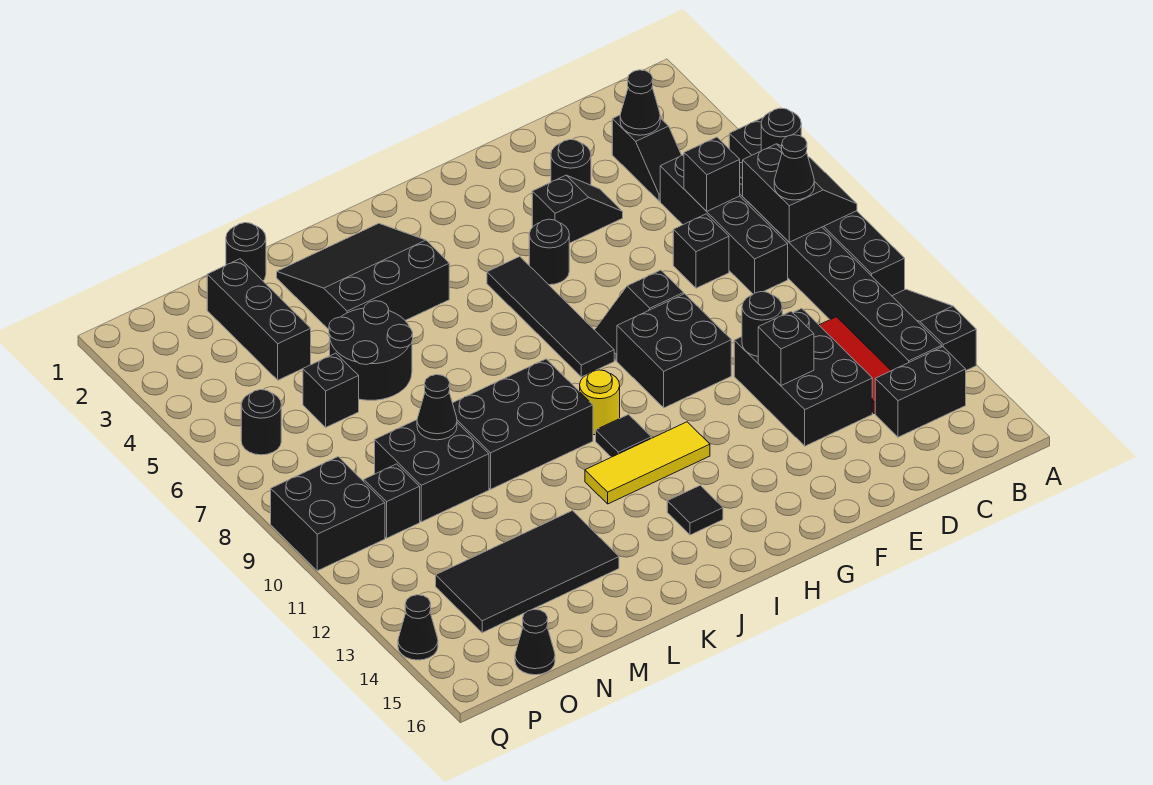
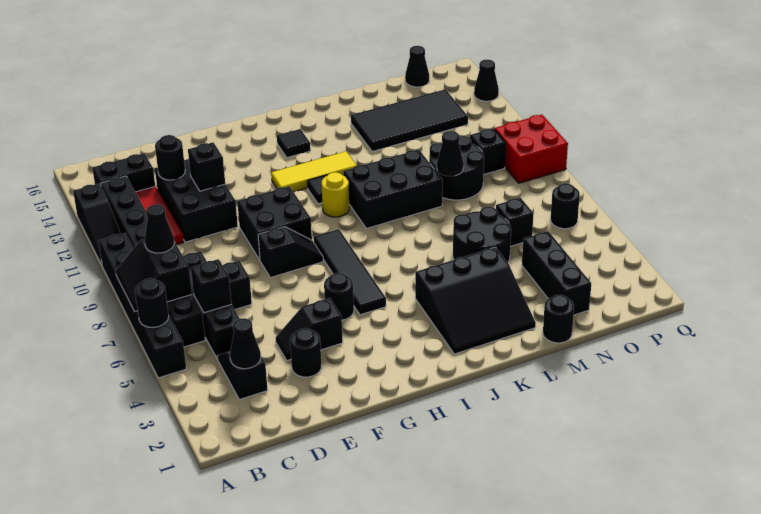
black round brick E11 level 2 -> black round brick D13 level 2
black brick M9:N10 level 1 -> black round brick M9:N10 level 1
black brick P9:Q10 level 1 -> red brick P9:Q10 level 1

